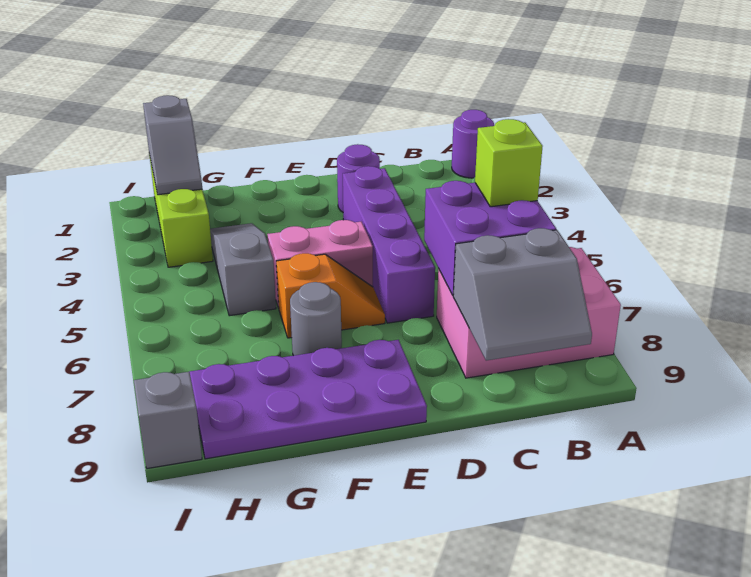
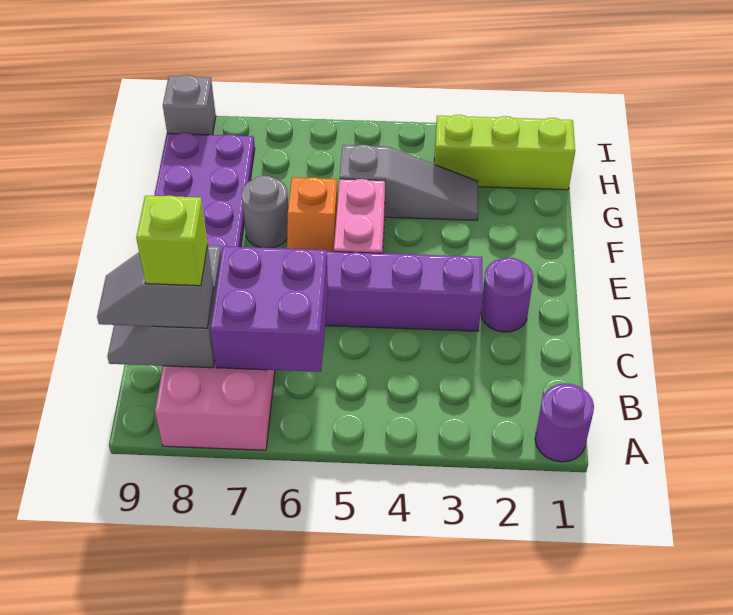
lime brick B6 level 3 -> lime brick B8 level 4
grey slope H1:H2 level 2 top 1 -> grey slope B8:B9 level 3 top 8

